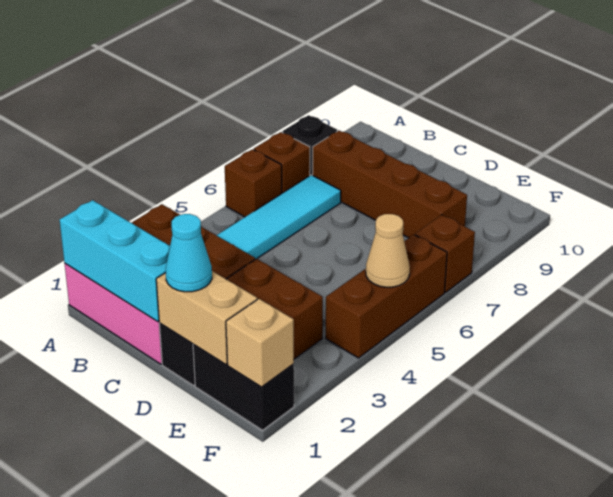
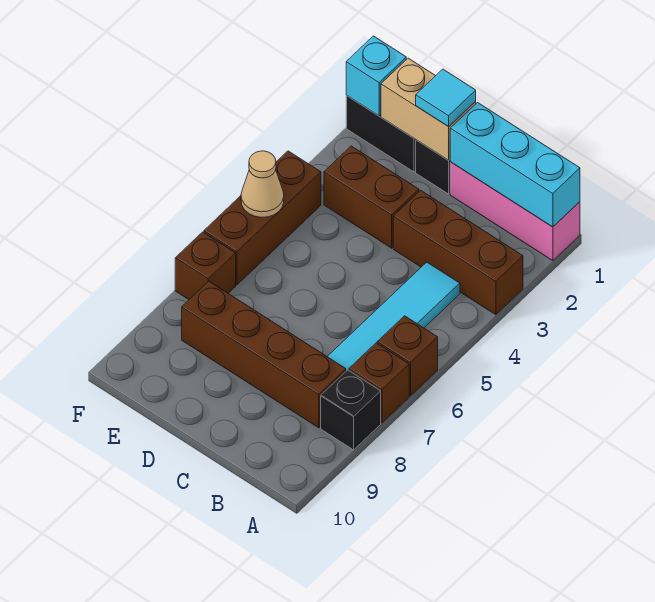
cyan cone D1 level 3 -> cyan tile D1 level 3
tan brick F1 level 2 -> cyan brick F1 level 2

